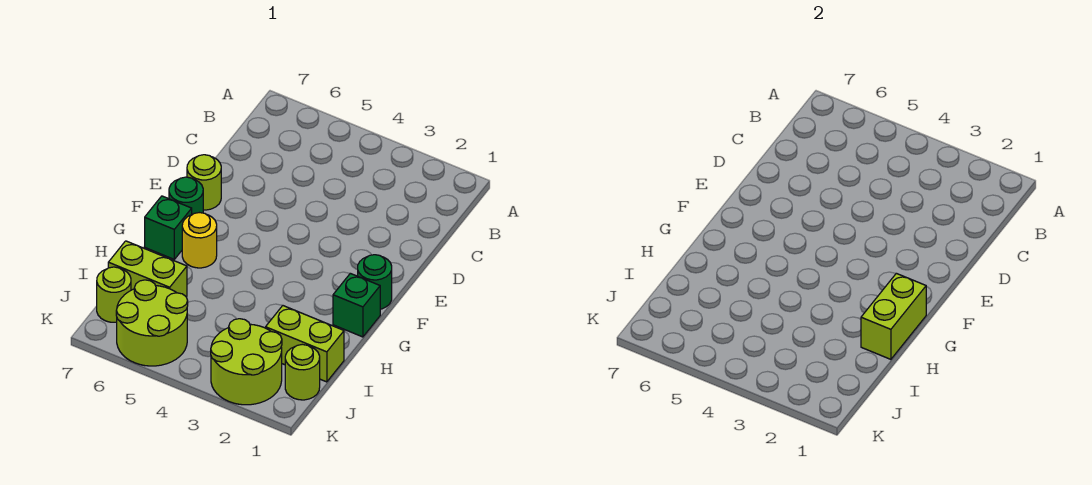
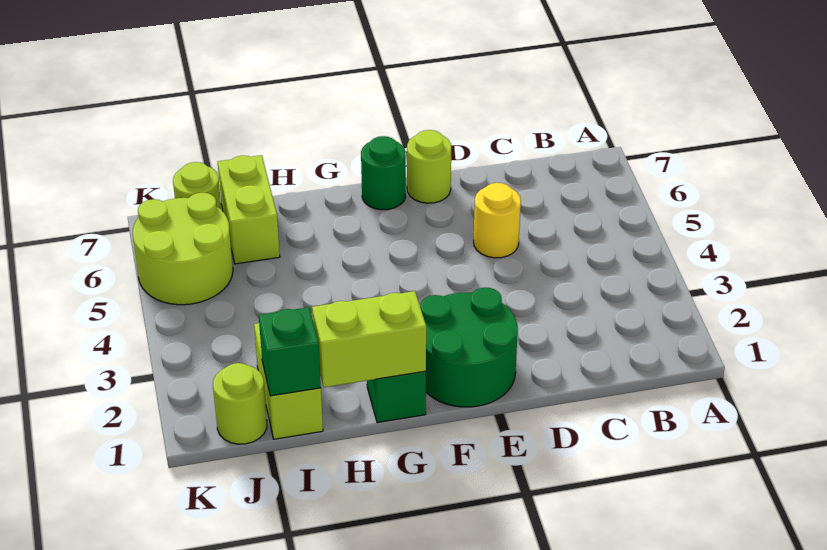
green round brick F1 level 1 -> green round brick E1:F2 level 1
yellow round brick G6 level 1 -> yellow round brick D5 level 1
green brick G7 level 1 -> green brick I1 level 2
lime round brick J2:K3 level 1 -> none

